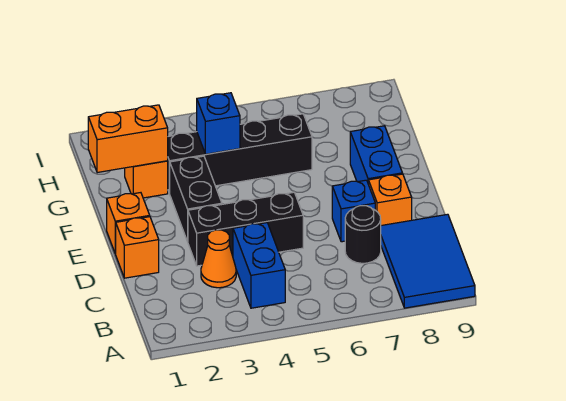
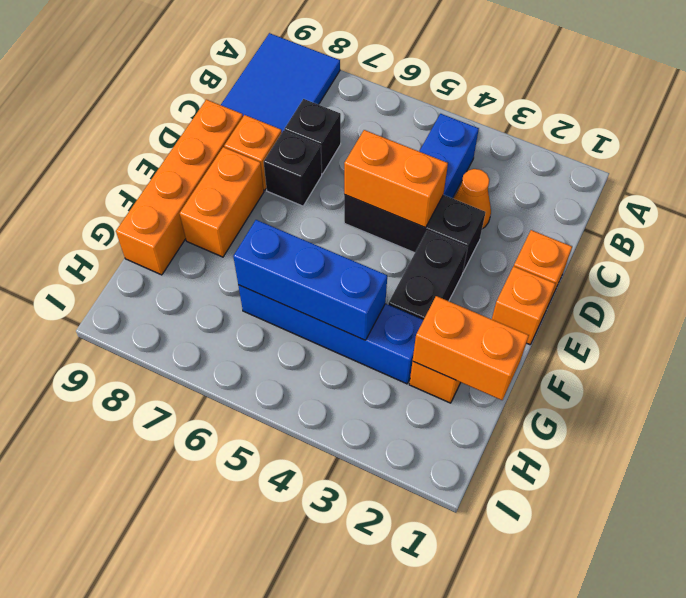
black round brick C7 level 1 -> black brick C7 level 1
none -> orange brick D4:D5 level 2
blue brick D7 level 1 -> black brick D7 level 1
none -> orange brick D9:G9 level 1
blue brick E8:F8 level 1 -> orange brick E8:F8 level 1
black brick G3:G6 level 1 -> blue brick G3:G6 level 1
blue brick G4 level 2 -> blue brick G4:G6 level 2

